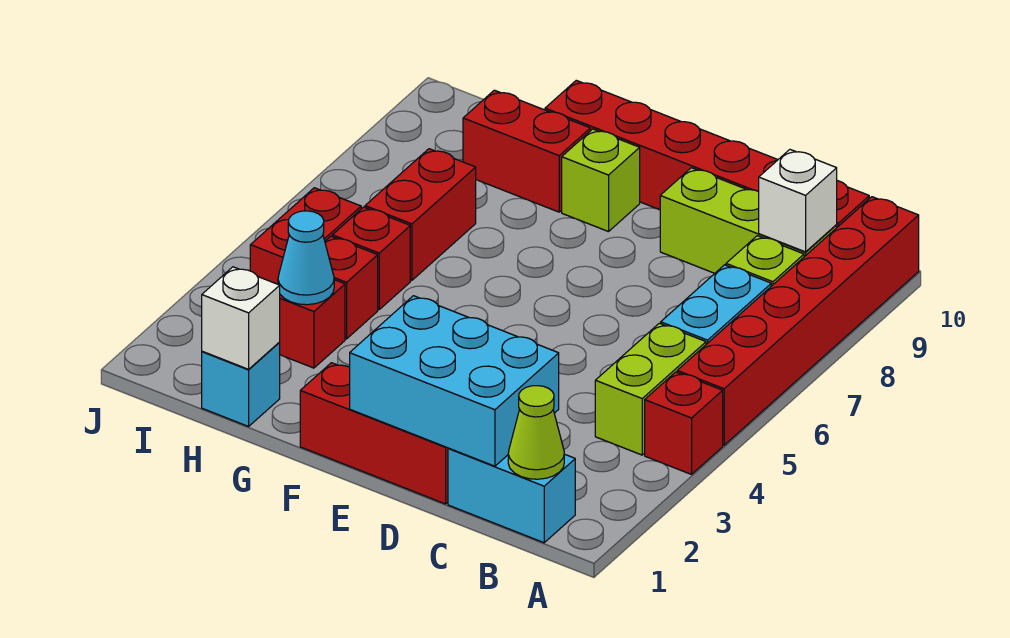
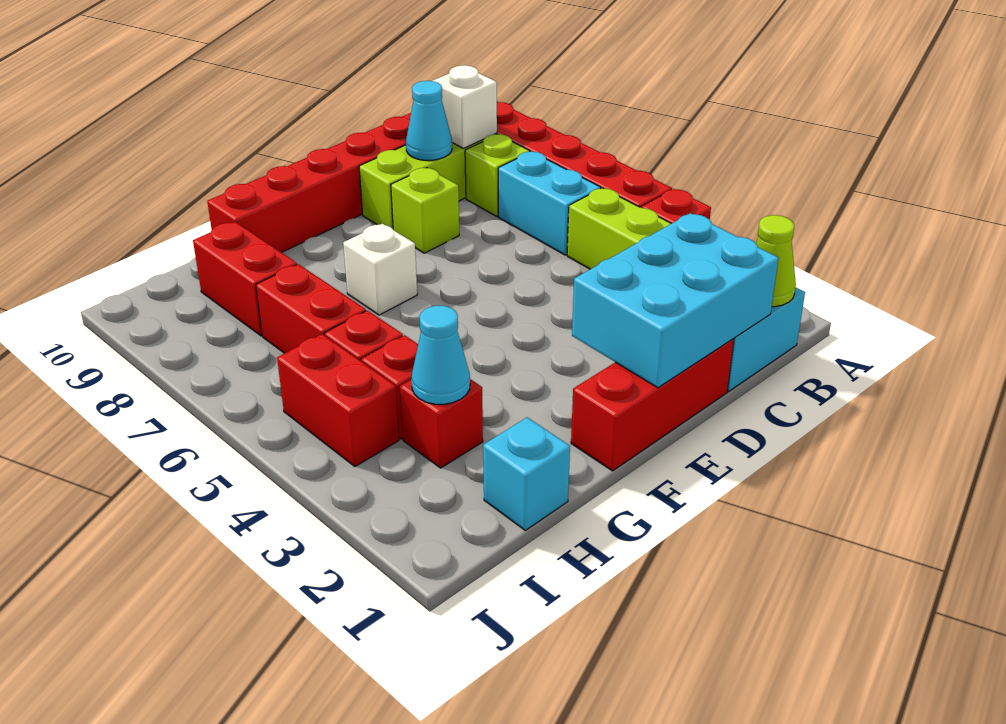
none -> cyan cone C9 level 2
lime brick F9 level 1 -> lime brick D8 level 1
red brick G9:H9 level 1 -> red brick H8:H9 level 1
white brick H1 level 2 -> white brick F7 level 1

